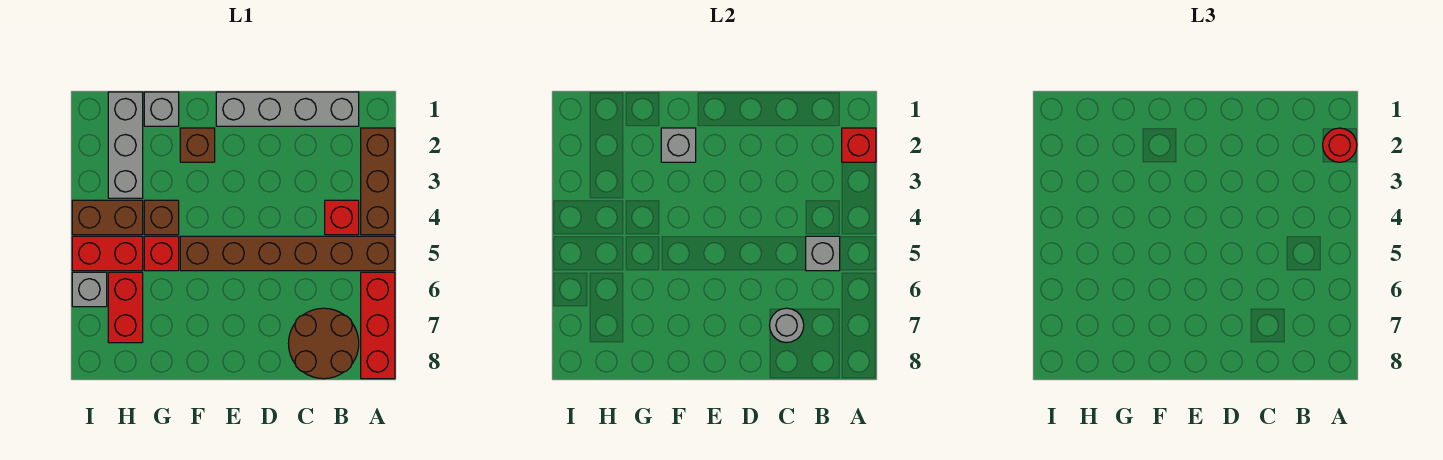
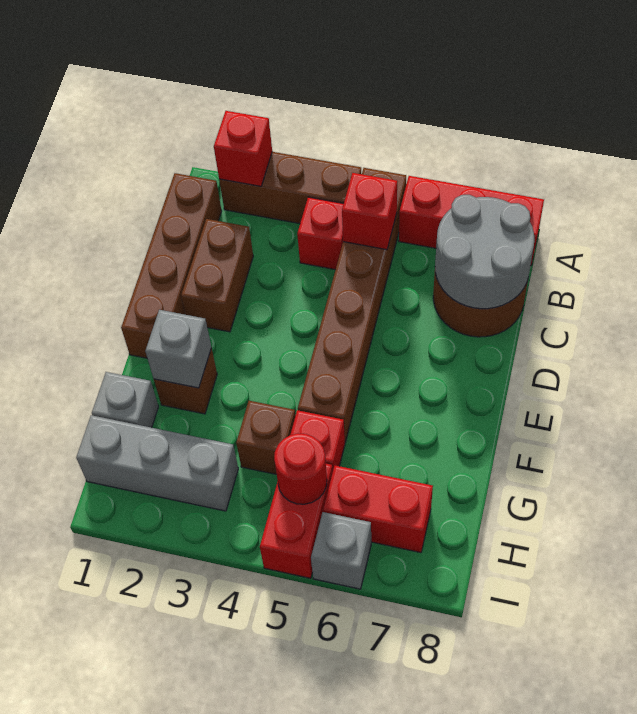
red round brick A2 level 3 -> red round brick H5 level 2
grey brick B1:E1 level 1 -> brown brick B1:E1 level 1
grey brick B5 level 2 -> red brick B5 level 2
grey round brick C7 level 2 -> grey round brick B7:C8 level 2
brown brick H4:I4 level 1 -> brown brick C2:D2 level 1

